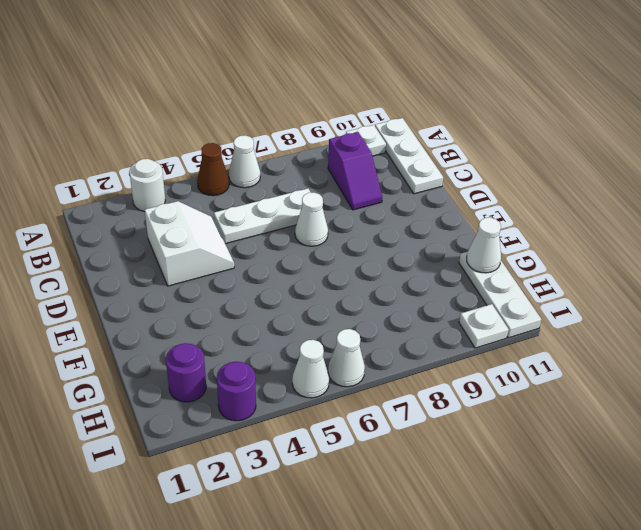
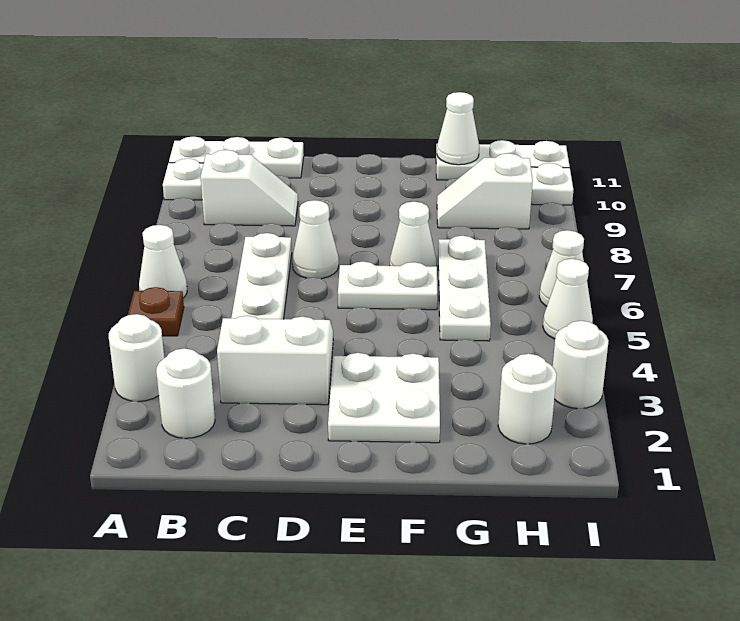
brown cone A5 level 1 -> brown plate A5 level 1
none -> white round brick B2 level 1
purple slope B9:C9 level 1 top B -> white slope B9:C9 level 1 top B
none -> white plate E2:F3 level 1
none -> white plate E6:F6 level 1
none -> white cone F7 level 1
none -> white plate G5:G7 level 1
none -> white slope G9:H9 level 1 top H
purple round brick H2 level 1 -> white round brick H2 level 1
purple round brick I3 level 1 -> white round brick I3 level 1

